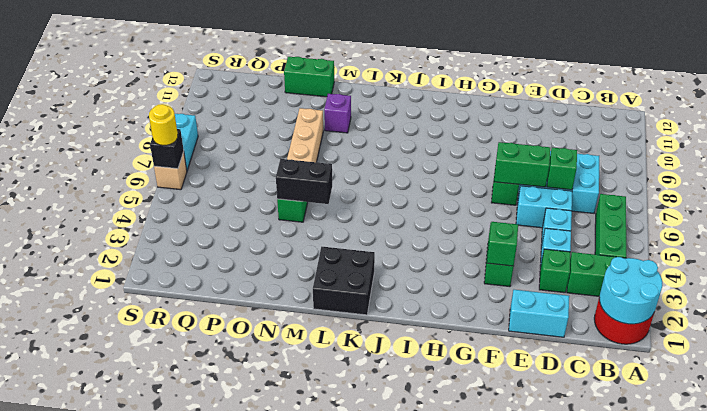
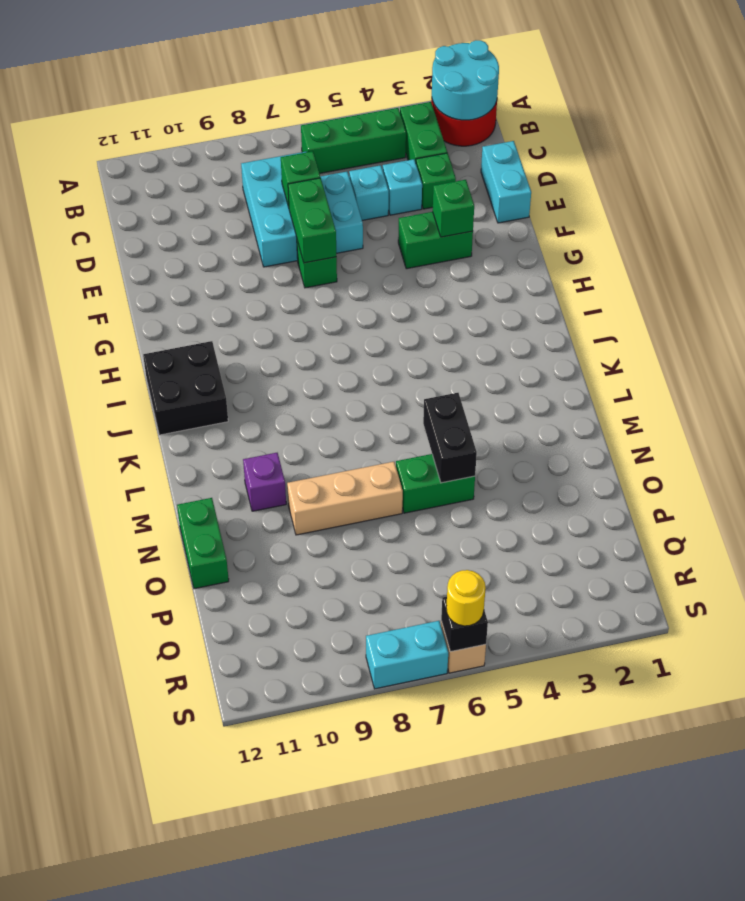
black brick K1:L2 level 1 -> black brick I11:J12 level 1

